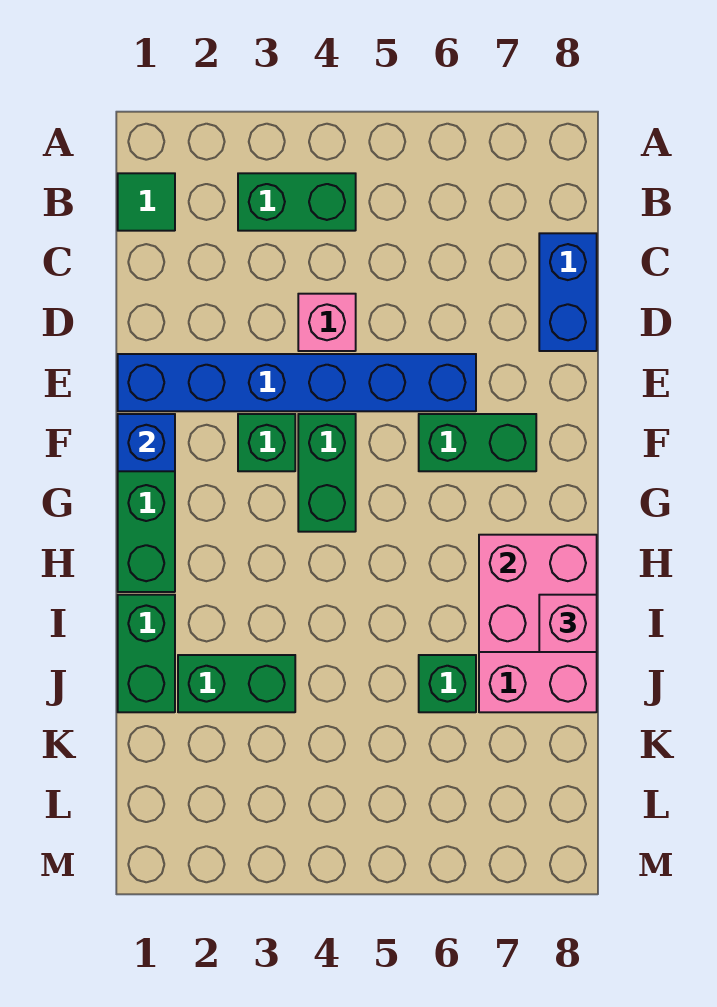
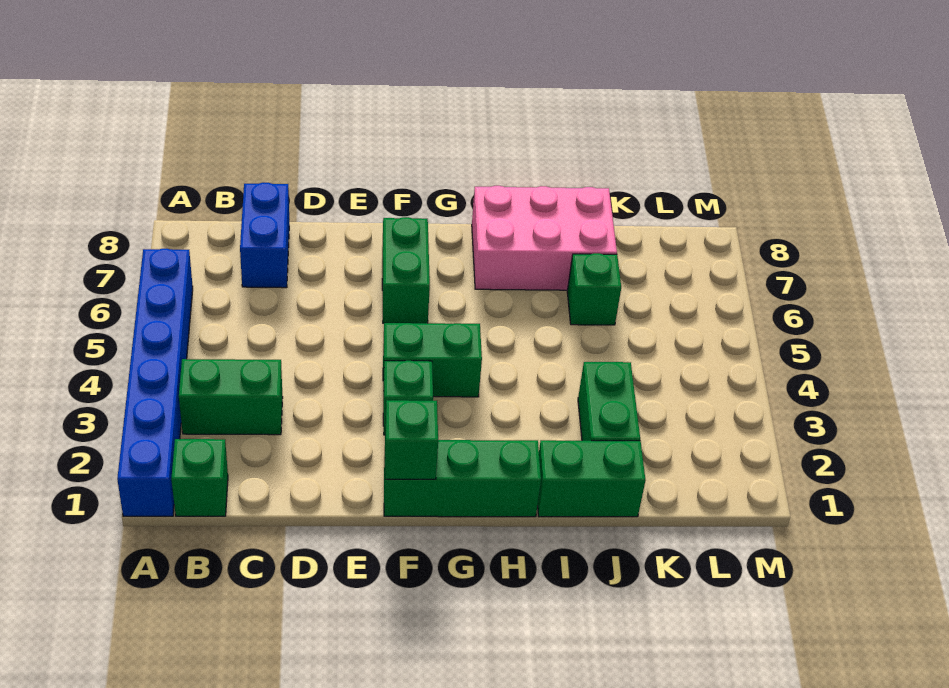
green tile B1 level 1 -> green brick B1 level 1
green brick B3:B4 level 1 -> green brick B3:C3 level 1
blue brick C8:D8 level 1 -> blue brick C7:C8 level 1
pink brick D4 level 1 -> none
blue brick E1:E6 level 1 -> blue brick A1:A6 level 1
blue brick F1 level 2 -> green brick F1 level 2
pink brick H7:I8 level 2 -> none
pink brick I8 level 3 -> none

